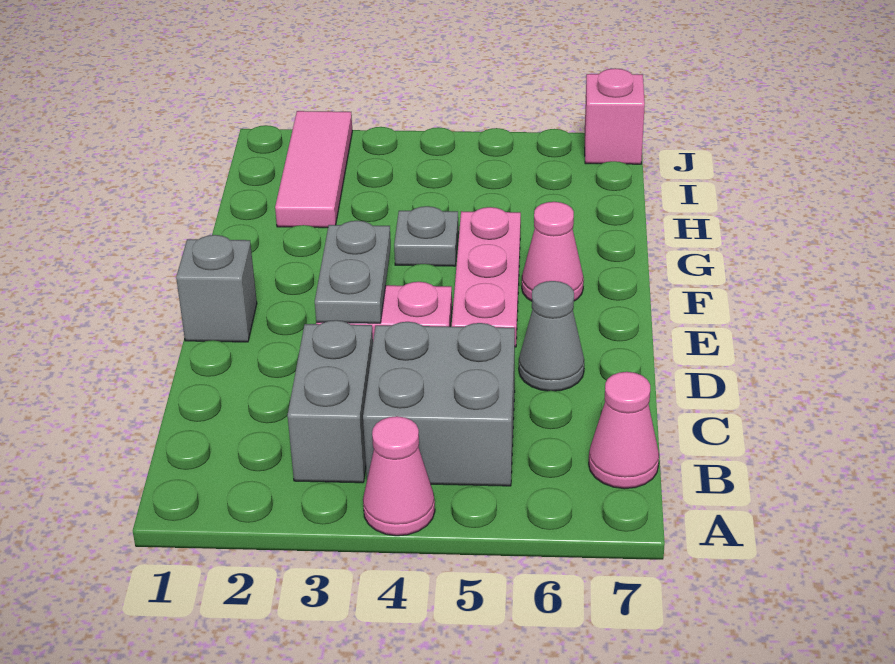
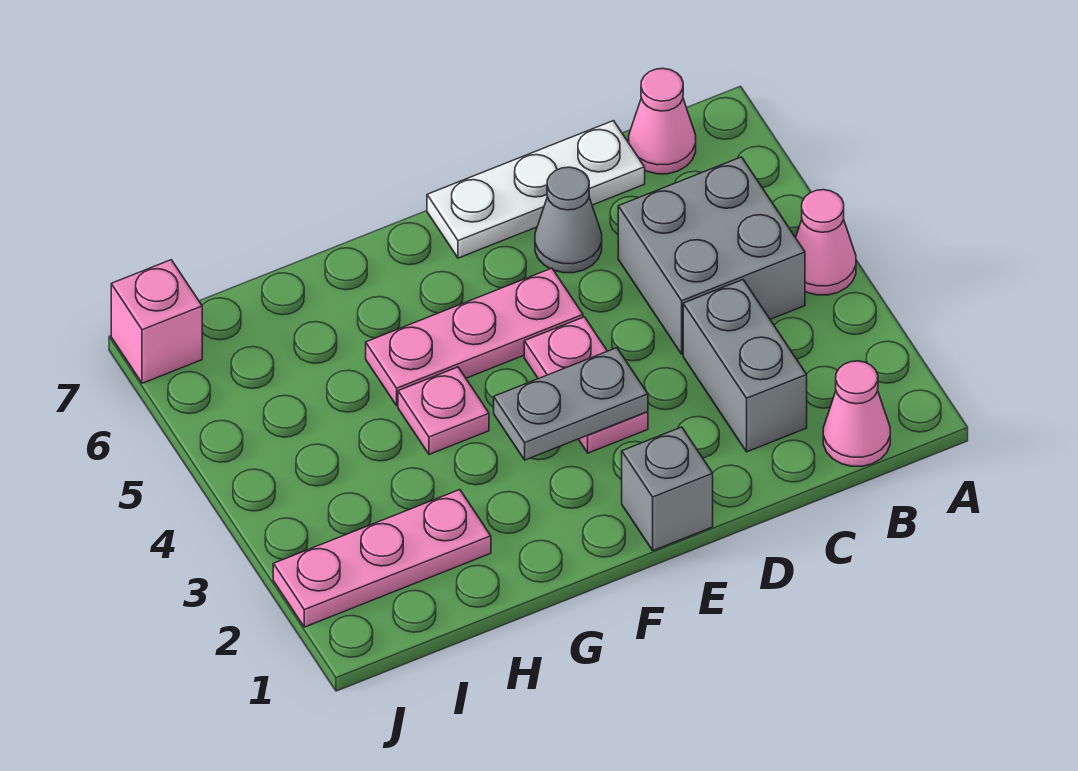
grey brick B3:C3 level 1 -> grey brick C2:C3 level 1
none -> white plate C7:E7 level 1
pink cone F6 level 1 -> pink cone B1 level 1
grey plate G4 level 1 -> pink plate G4 level 1
pink tile H2:J2 level 1 -> pink plate H2:J2 level 1

